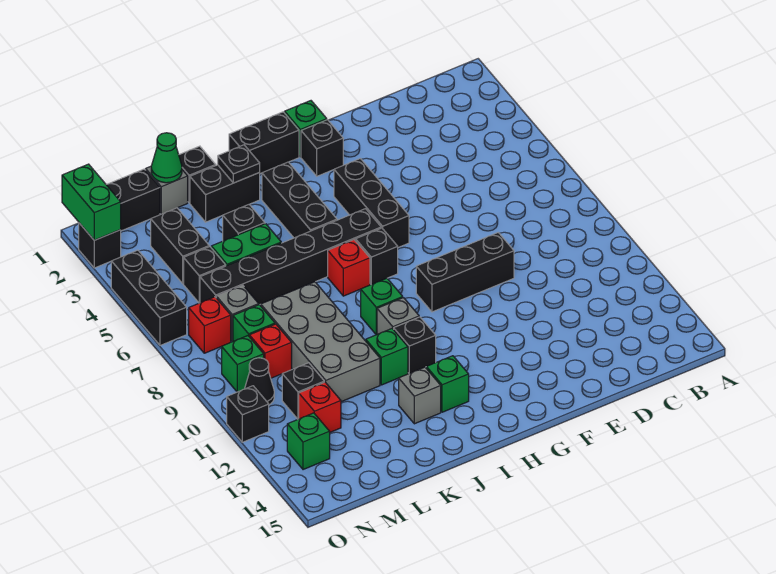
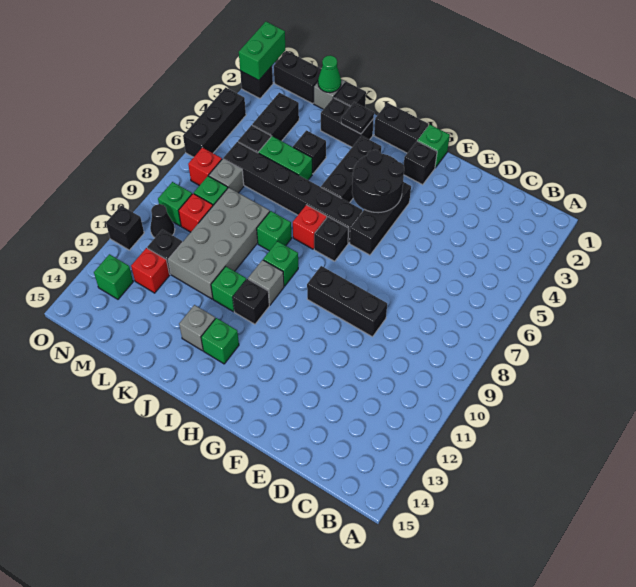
none -> black round brick G4:H5 level 2
none -> green brick J8 level 1

